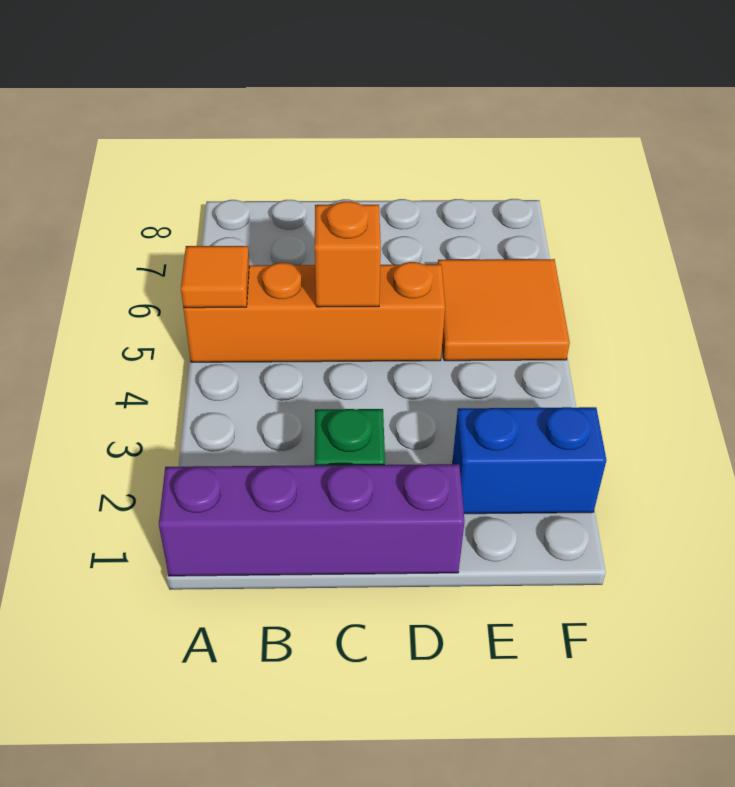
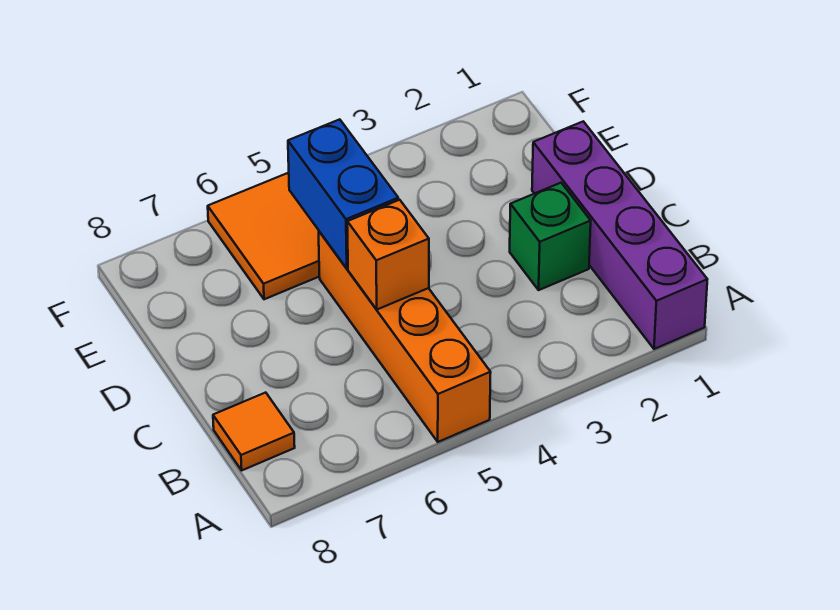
orange tile A5 level 2 -> orange tile B8 level 1
blue brick E2:F2 level 1 -> blue brick D5:E5 level 2

